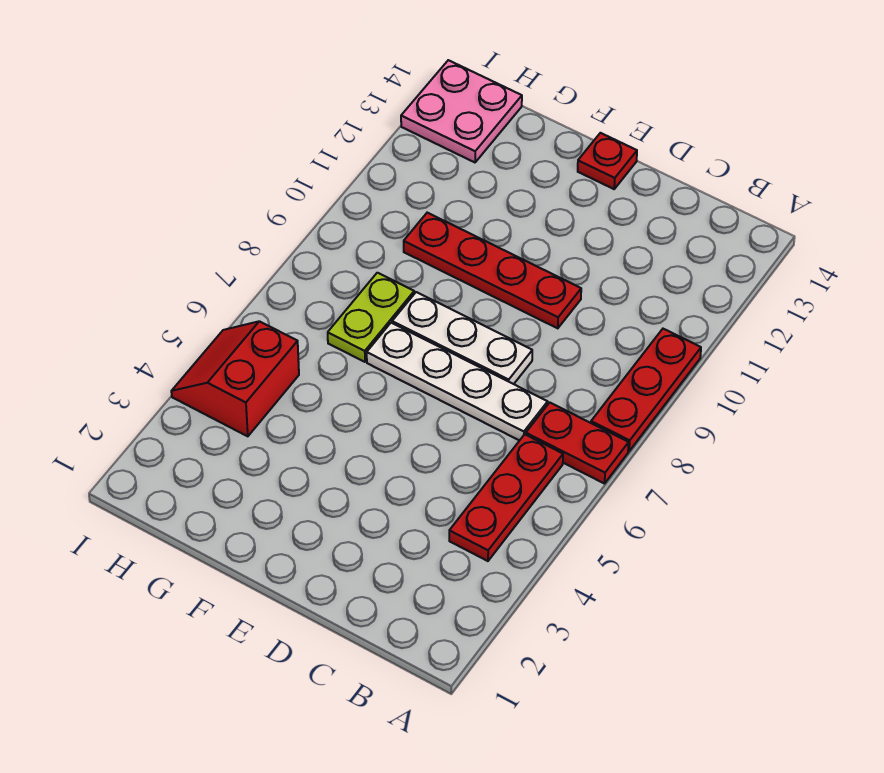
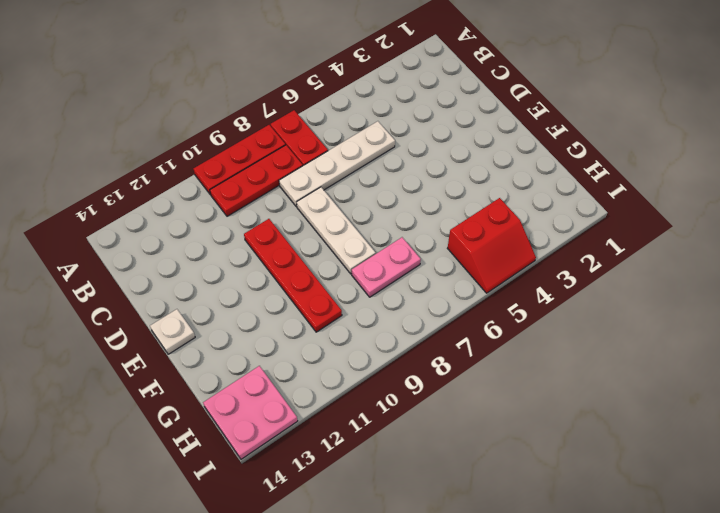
red plate B4:B6 level 1 -> red plate B8:B10 level 1
white plate C7:F7 level 1 -> white plate C5:C8 level 1
red plate E14 level 1 -> white plate E14 level 1
lime plate G7:G8 level 1 -> pink plate G7:G8 level 1

